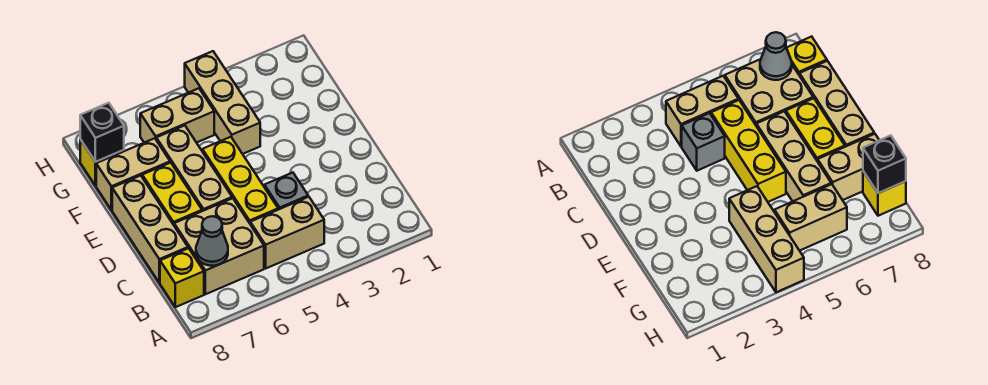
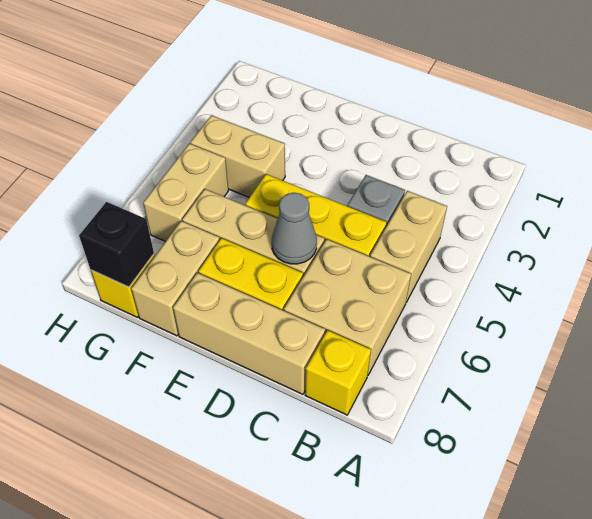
grey cone B7 level 2 -> grey cone D6 level 2
tan brick F4:H4 level 1 -> tan brick F4:G4 level 1

